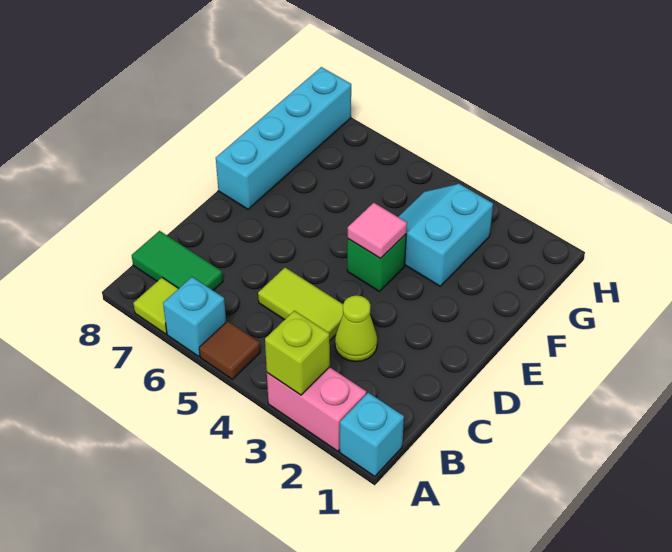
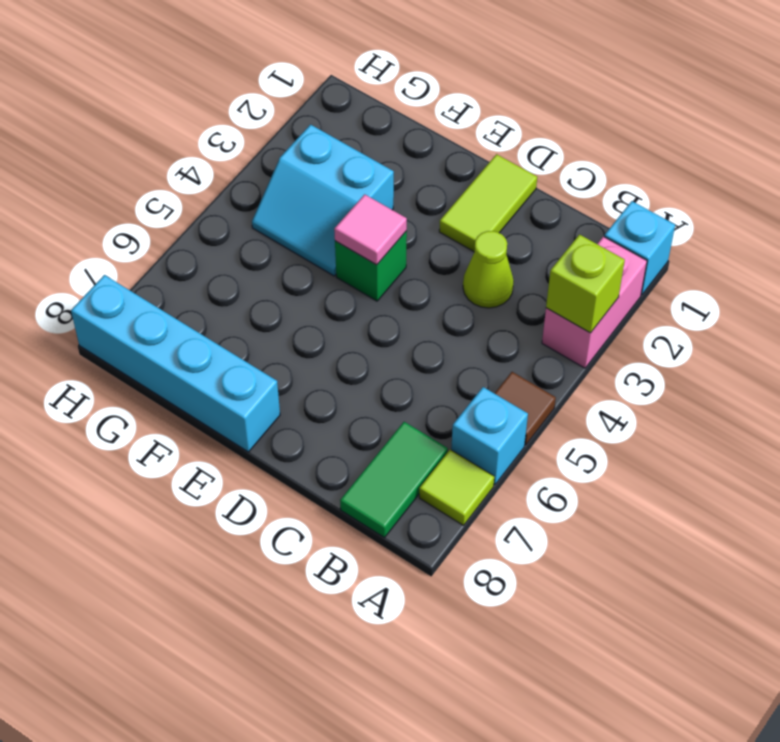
lime tile C4:C5 level 1 -> lime tile D1:D2 level 1

